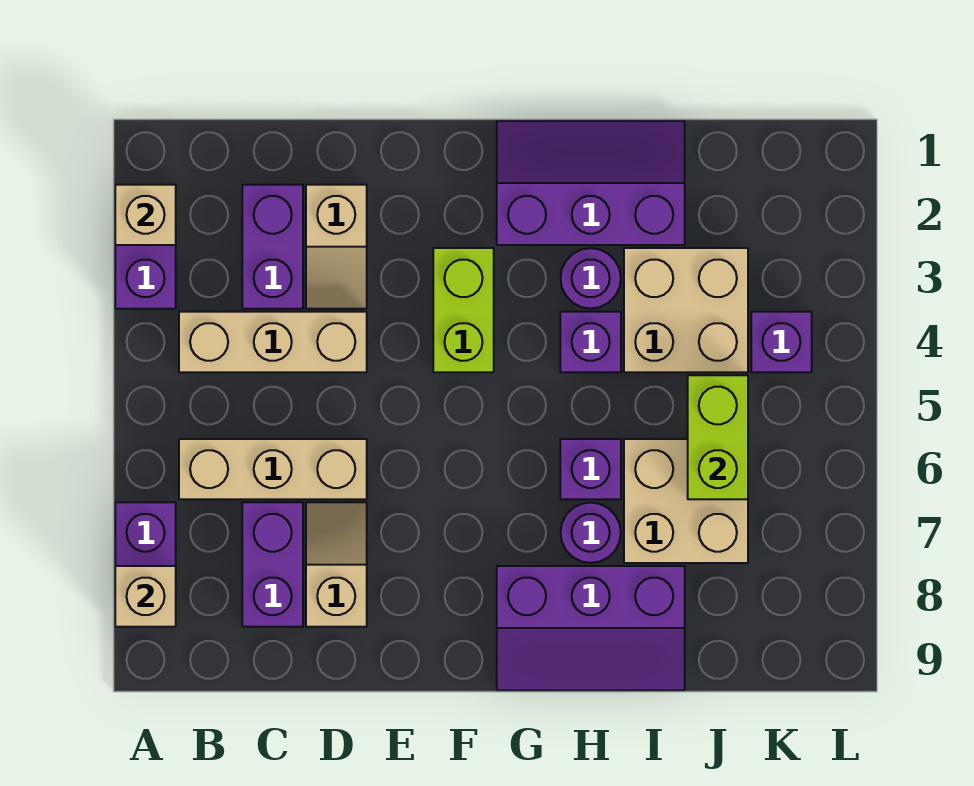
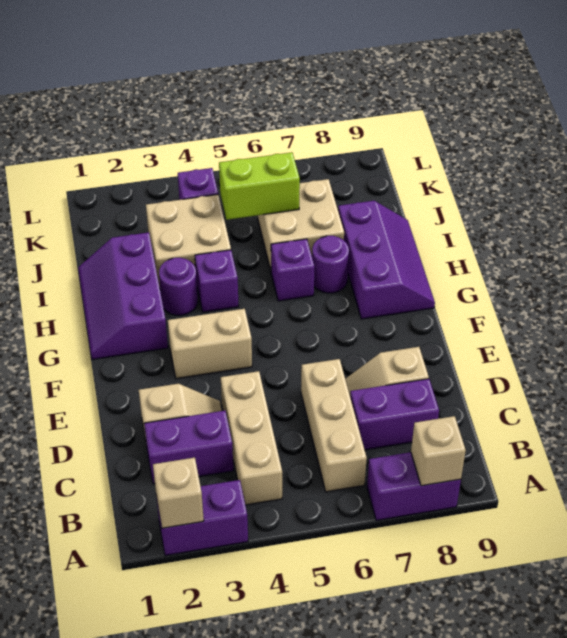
lime brick F3:F4 level 1 -> tan brick F3:F4 level 1

